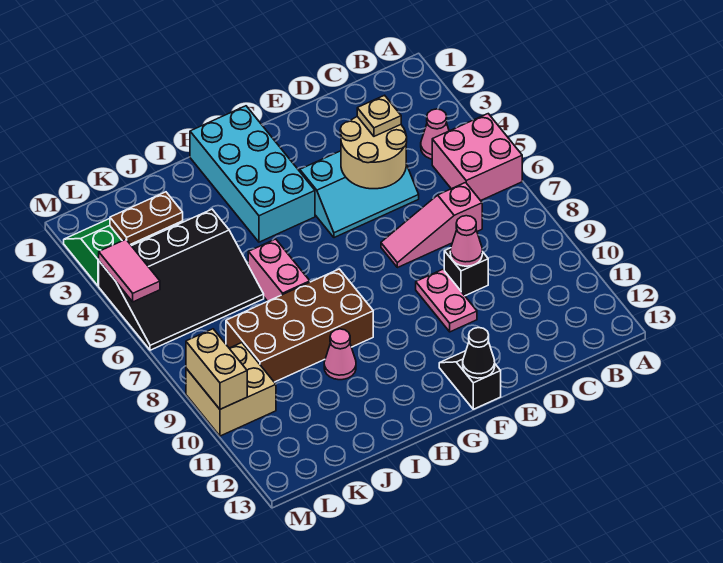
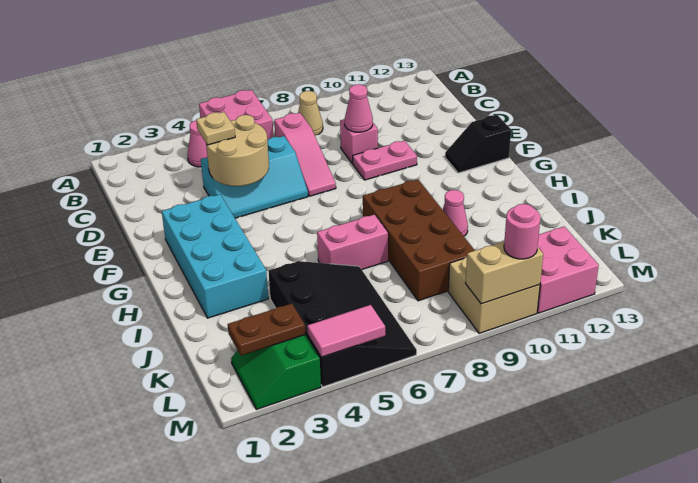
none -> tan cone B8 level 1
cyan slope D4:F5 level 1 top 4 -> cyan slope D4:E6 level 1 top D
black brick D9 level 1 -> pink brick D9 level 1
black cone F13 level 2 -> none
cyan brick G1:H4 level 1 -> cyan brick F2:I3 level 1
brown plate K3:L3 level 2 -> brown plate L2:L3 level 2
none -> pink brick L11:M12 level 1
none -> pink round brick M10 level 3

